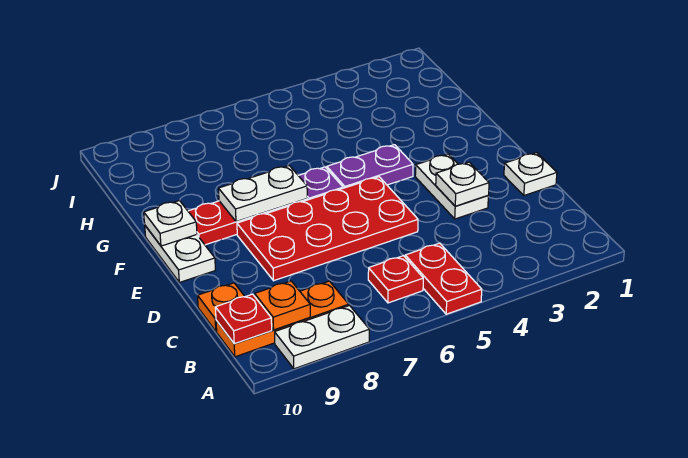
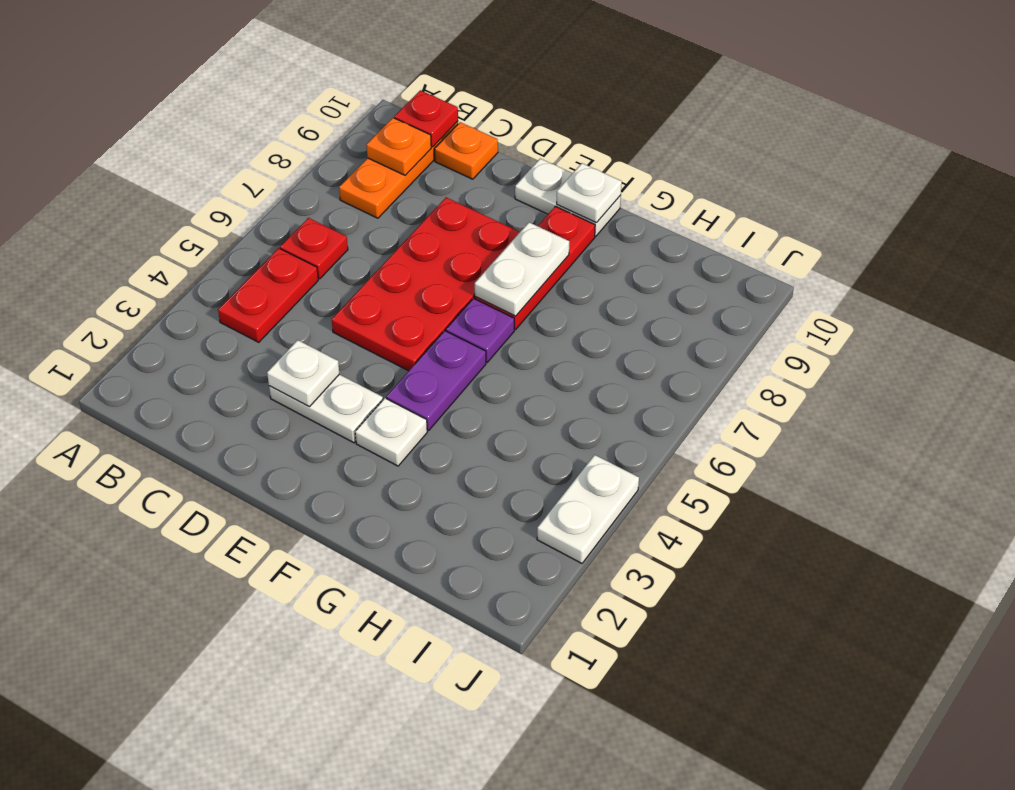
red plate A5:B5 level 1 -> red plate B4:B5 level 1
white plate A8:A9 level 1 -> white plate J3:J4 level 1
white plate D1 level 1 -> white plate F3 level 1

